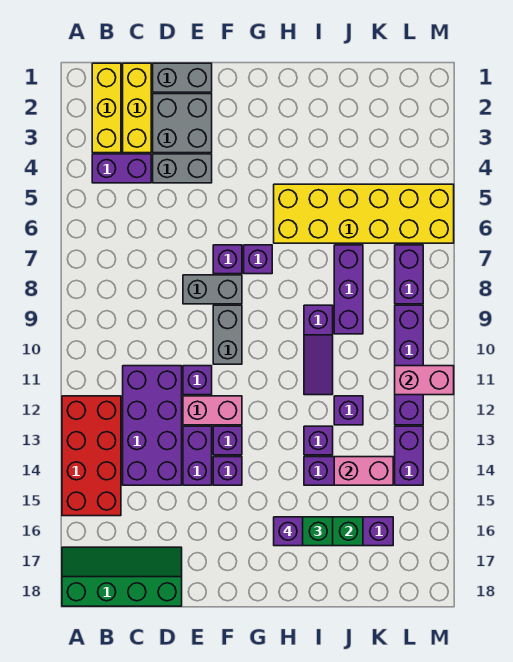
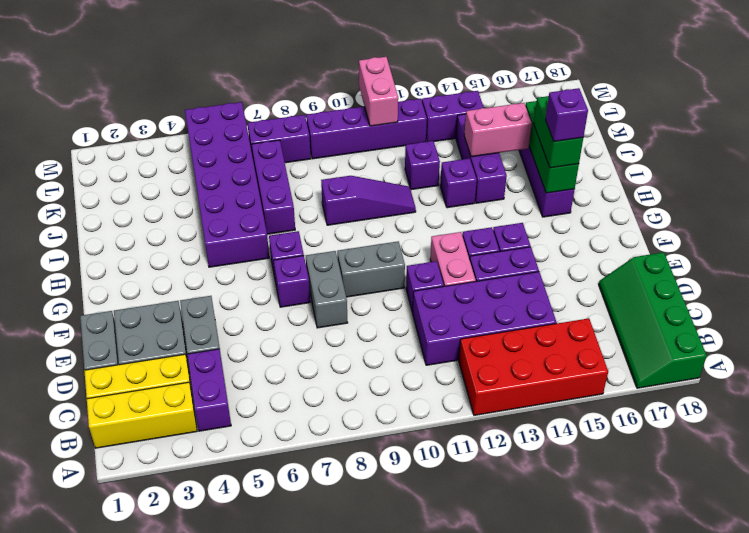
yellow brick H5:M6 level 1 -> purple brick H5:M6 level 1
purple brick J7:J9 level 1 -> purple brick I7:K7 level 1
pink brick J14:K14 level 2 -> pink brick J14:J15 level 2

